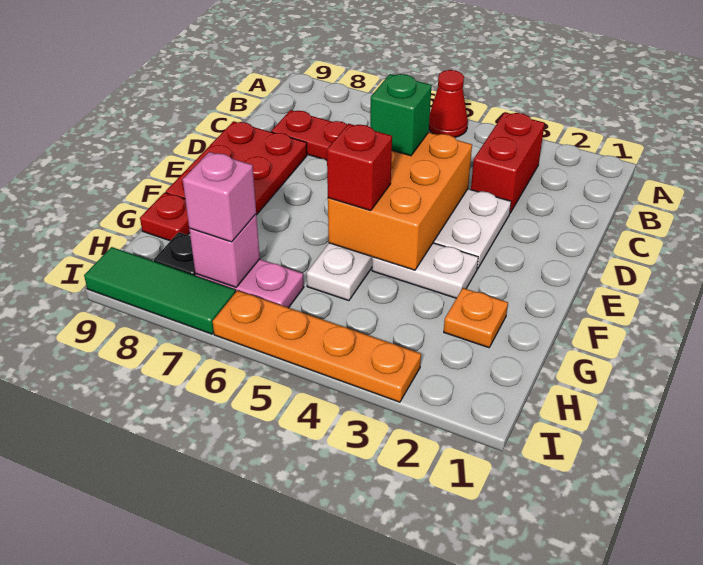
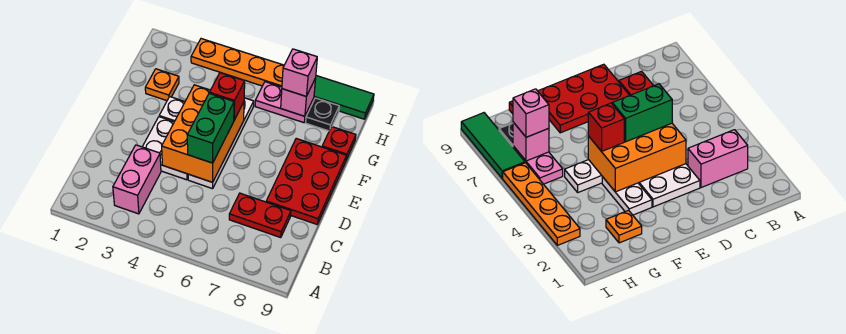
red cone A5 level 1 -> none
red brick B3:C3 level 1 -> pink brick B3:C3 level 1
green brick D5 level 3 -> green brick D5:E5 level 3

